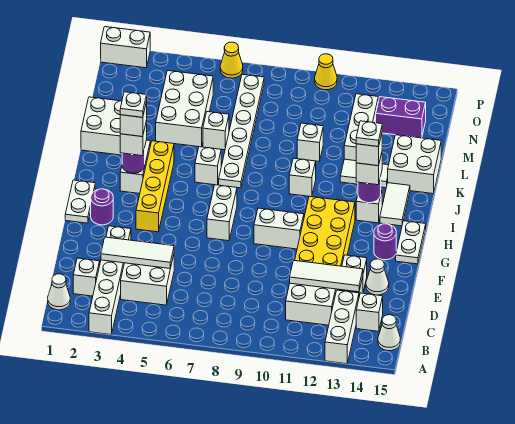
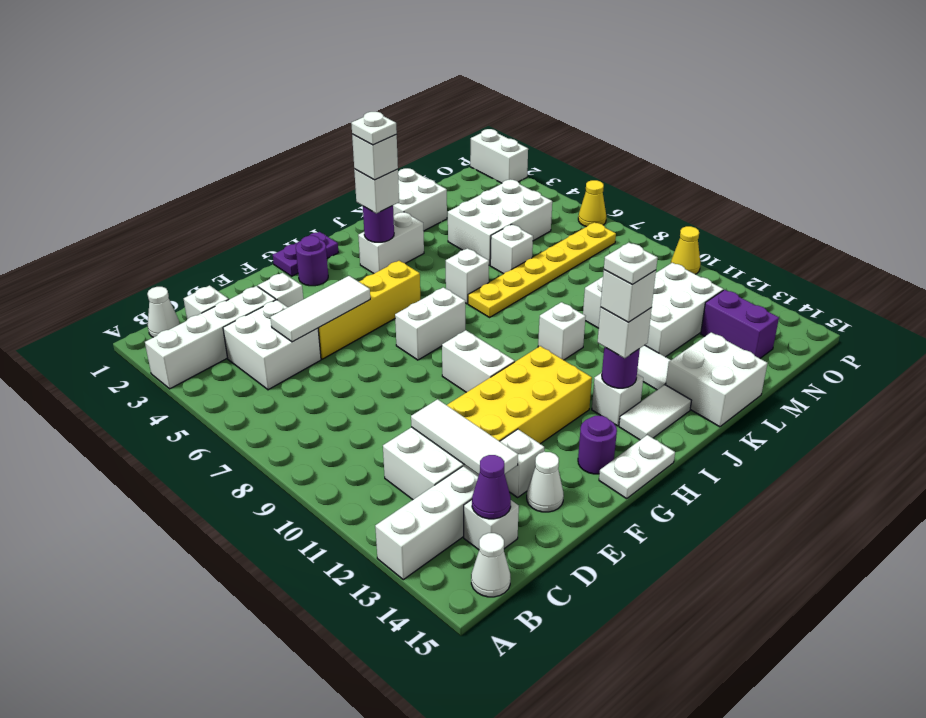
none -> purple cone C14 level 2
white tile D3:D5 level 2 -> white tile D5:F5 level 2
white plate G1:H1 level 1 -> purple plate G1:H1 level 1
yellow brick G4:J4 level 1 -> yellow brick E5:H5 level 1
white plate J7:O7 level 1 -> yellow plate J7:O7 level 1
white brick L12:N12 level 1 -> white brick L11:N12 level 1

